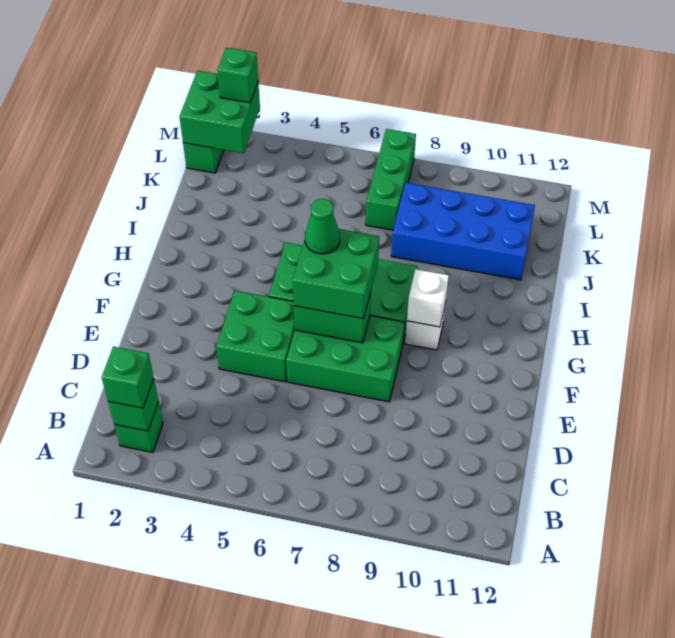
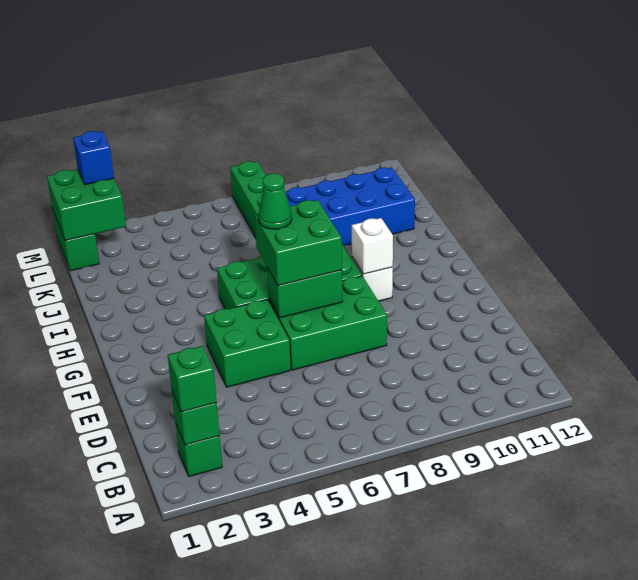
green brick M2 level 3 -> blue brick M2 level 3

